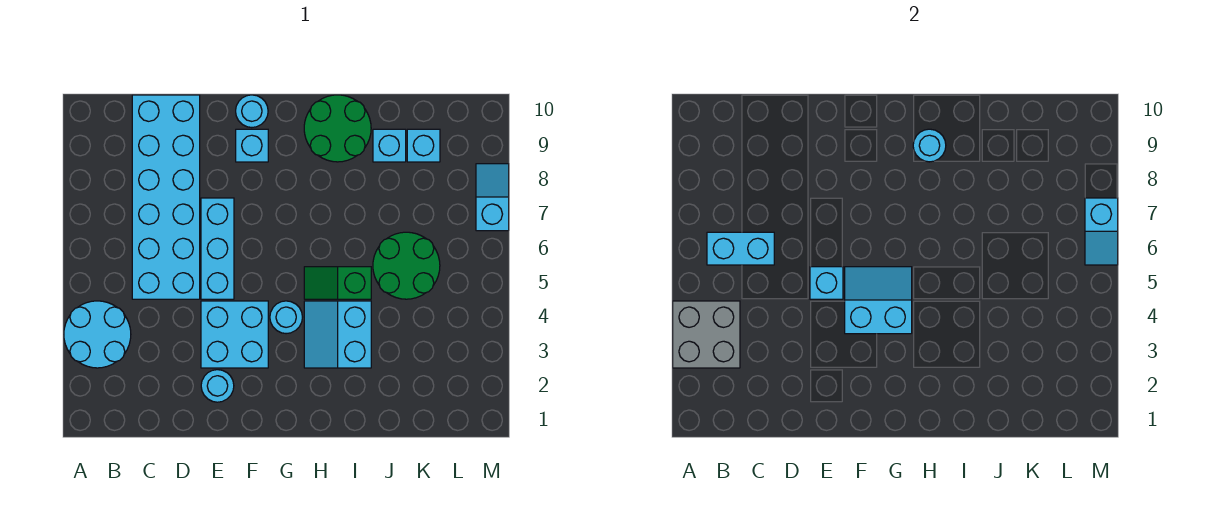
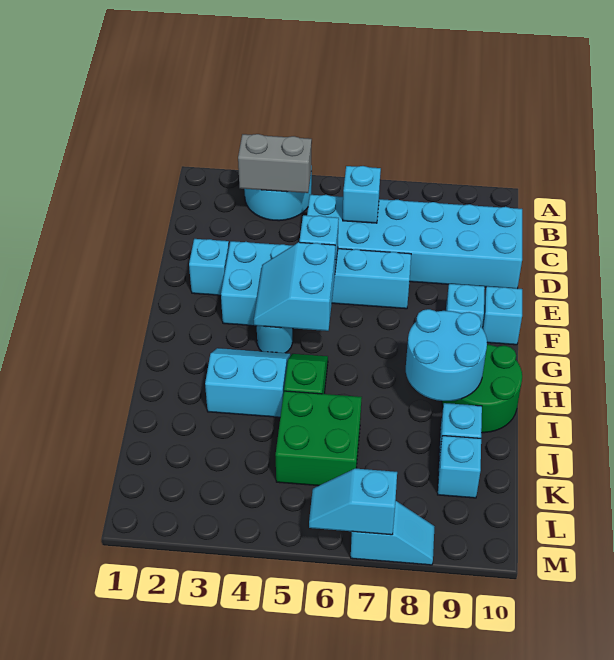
grey brick A3:B4 level 2 -> grey brick B3:B4 level 2
cyan brick B6:C6 level 2 -> cyan brick C6 level 2
cyan round brick E2 level 1 -> cyan brick E2 level 1
cyan slope F4:G5 level 2 top 4 -> cyan slope F4:G5 level 2 top 5
cyan round brick F10 level 1 -> cyan brick F10 level 1
cyan round brick H9 level 2 -> cyan round brick H8:I9 level 2
green round brick J5:K6 level 1 -> green brick J5:K6 level 1

